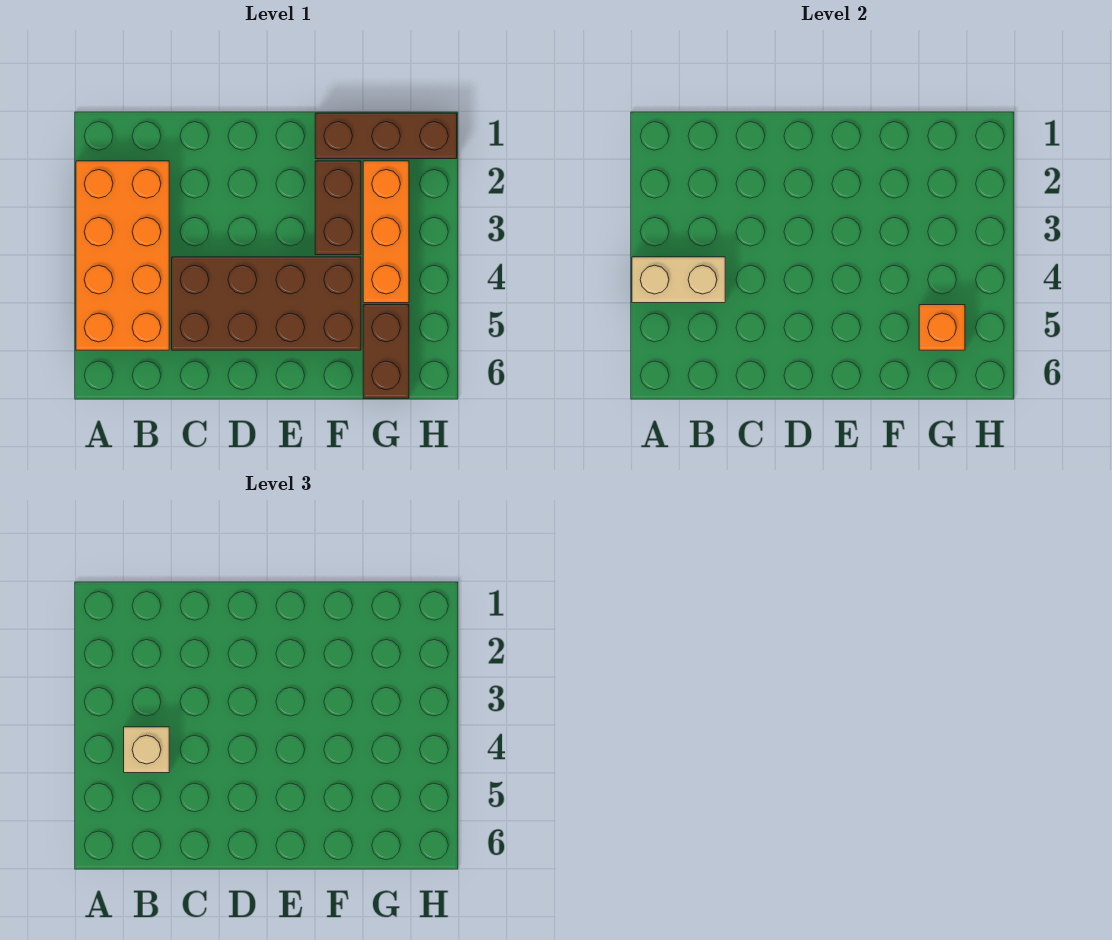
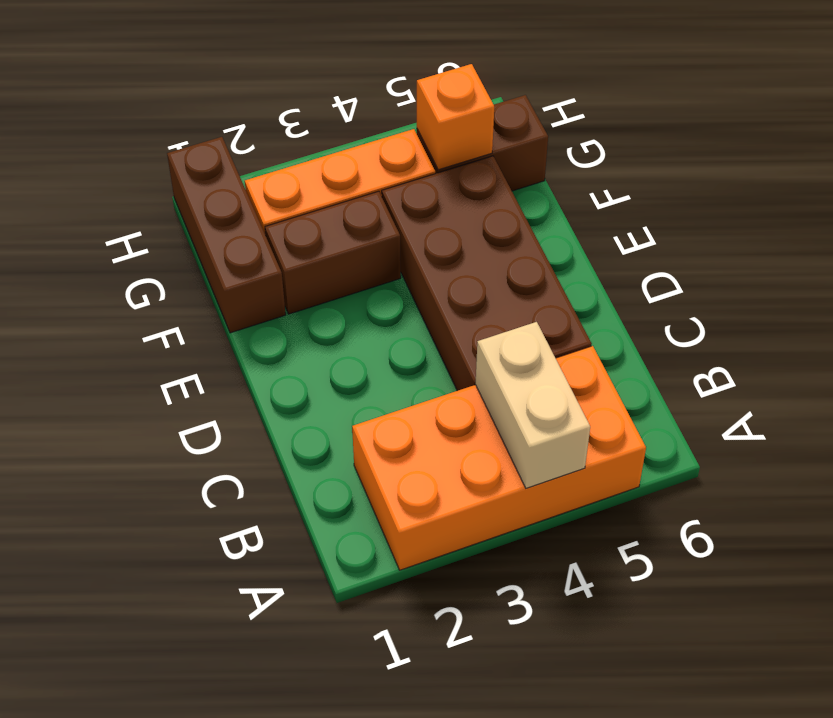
tan brick B4 level 3 -> none

